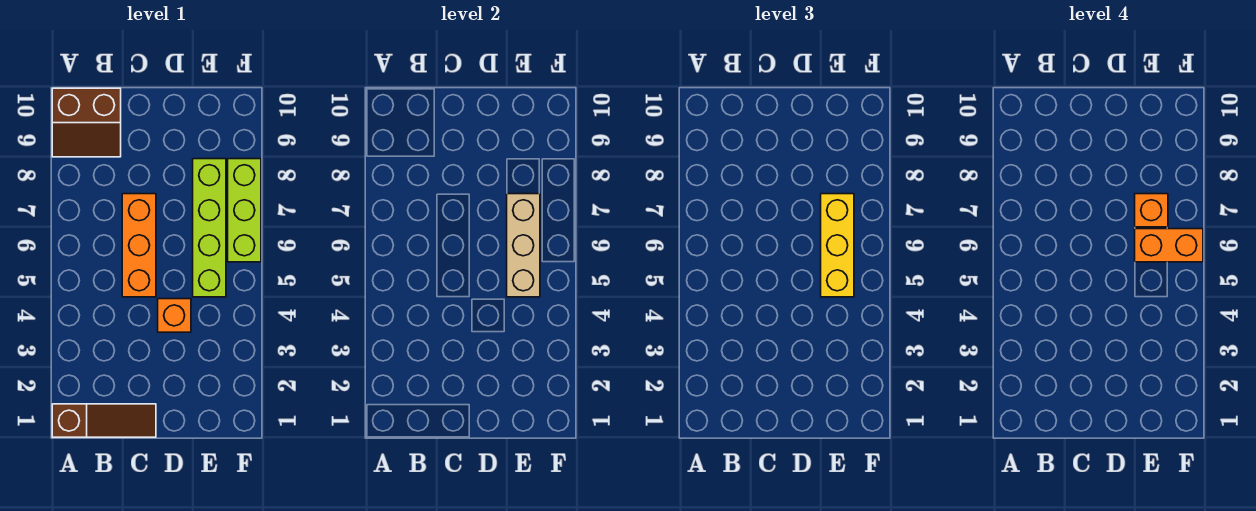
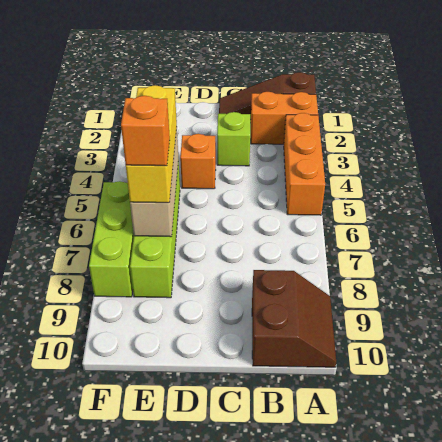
brown slope A9:B10 level 1 top 10 -> brown slope A9:B10 level 1 top B
none -> lime brick C3 level 1
orange brick C5:C7 level 1 -> orange brick A3:A5 level 1
orange brick E6:F6 level 4 -> orange brick A2:B2 level 1

